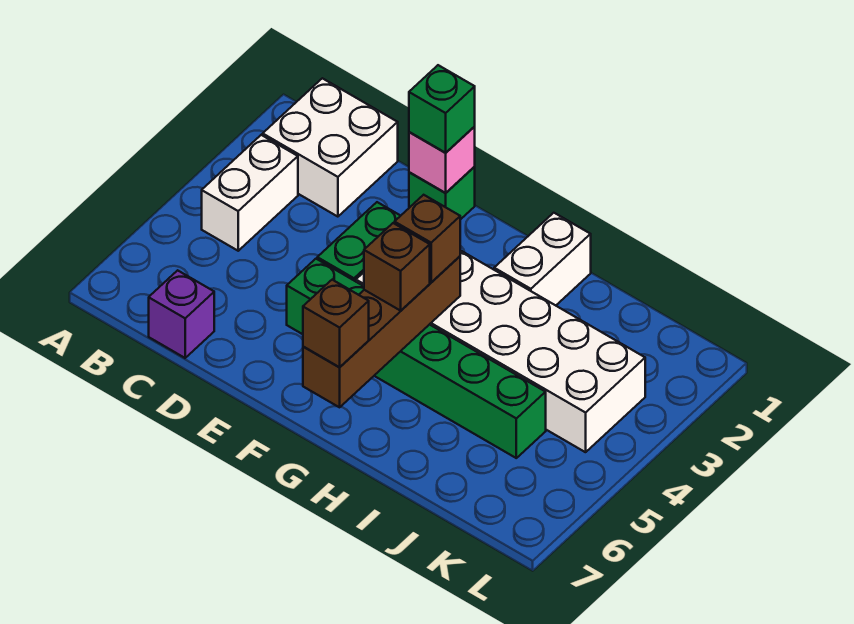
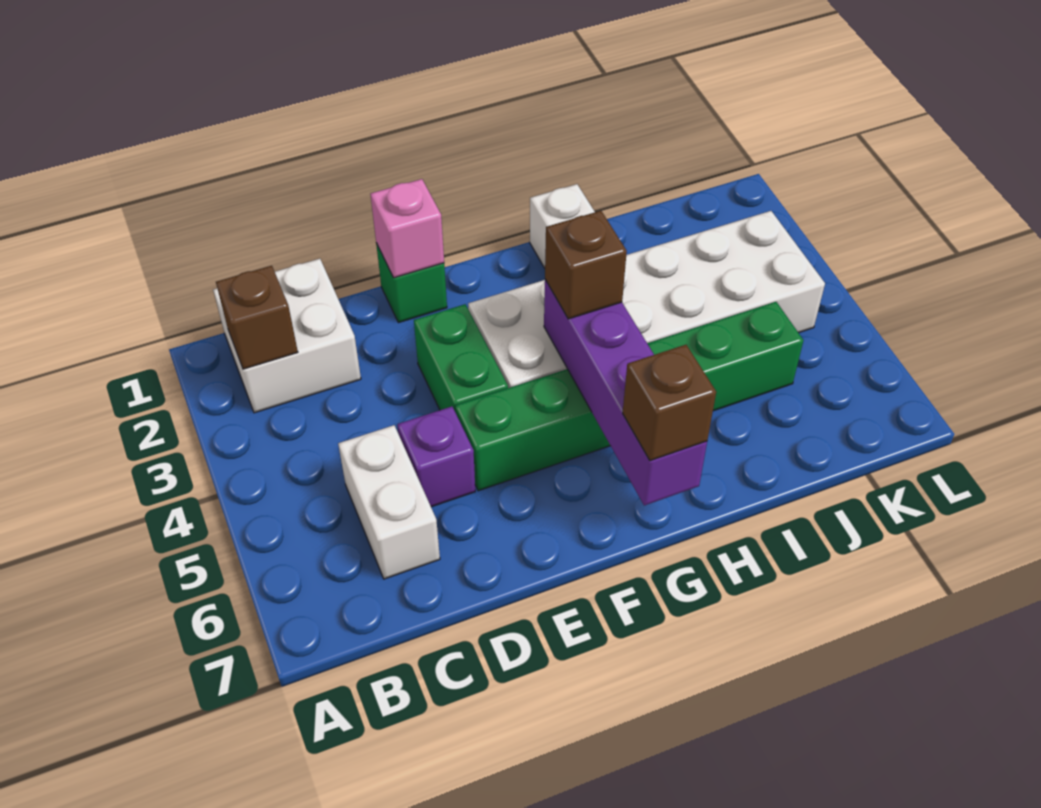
white brick B3:B4 level 1 -> white brick C5:C6 level 1
purple brick C7 level 1 -> purple brick D5 level 1
green brick E1 level 3 -> none
brown brick G4:G7 level 2 -> purple brick G4:G7 level 2
brown brick G5 level 3 -> brown brick B2 level 2

